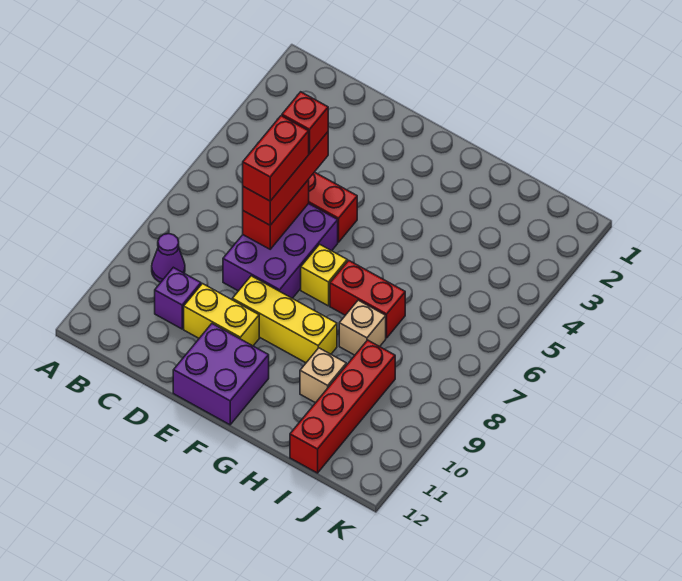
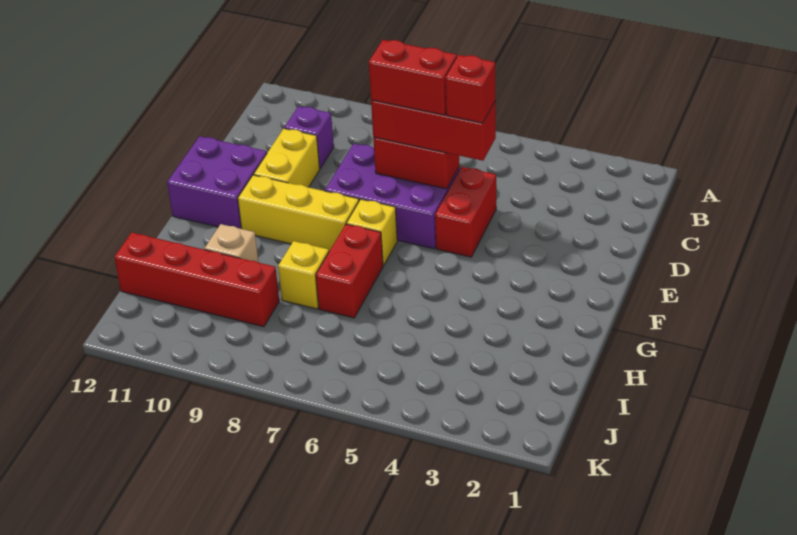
purple cone B9 level 1 -> none
yellow brick E9:G9 level 1 -> yellow brick F8:F10 level 1
tan brick H8 level 1 -> yellow brick H8 level 1

